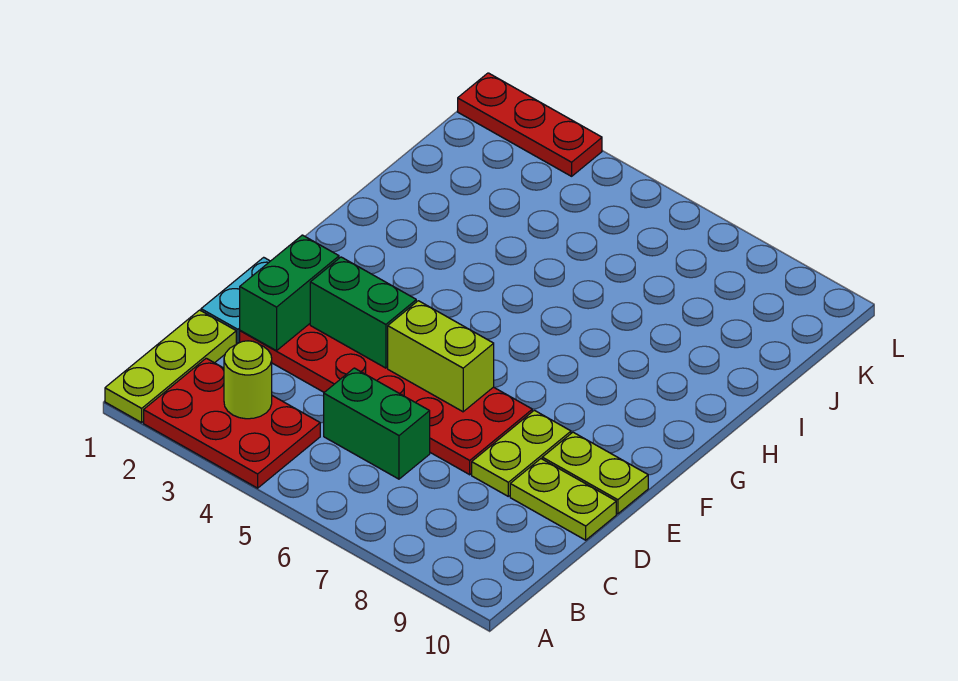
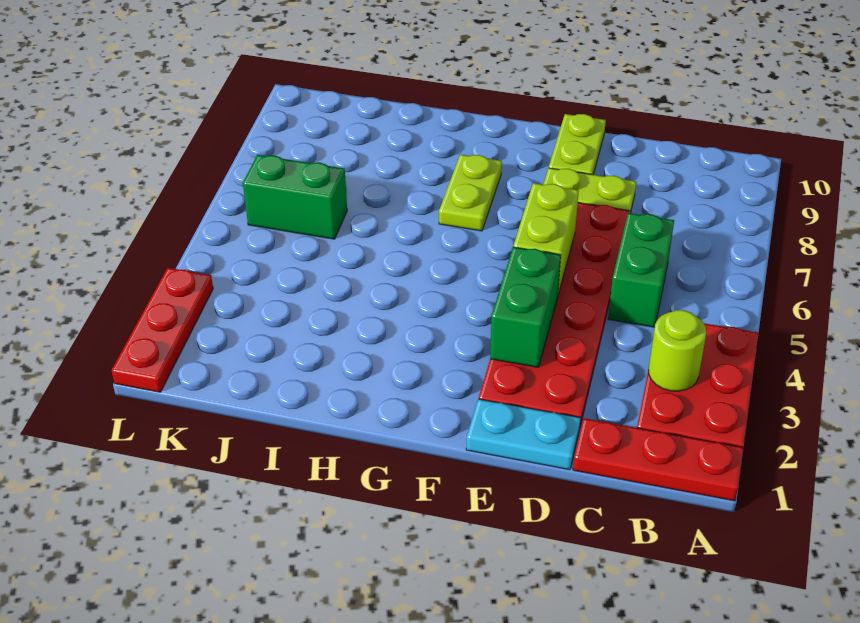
lime plate A1:C1 level 1 -> red plate A1:C1 level 1
green brick D2:E2 level 2 -> green brick J6:K6 level 1
lime plate D9:D10 level 1 -> lime plate G7:G8 level 1

